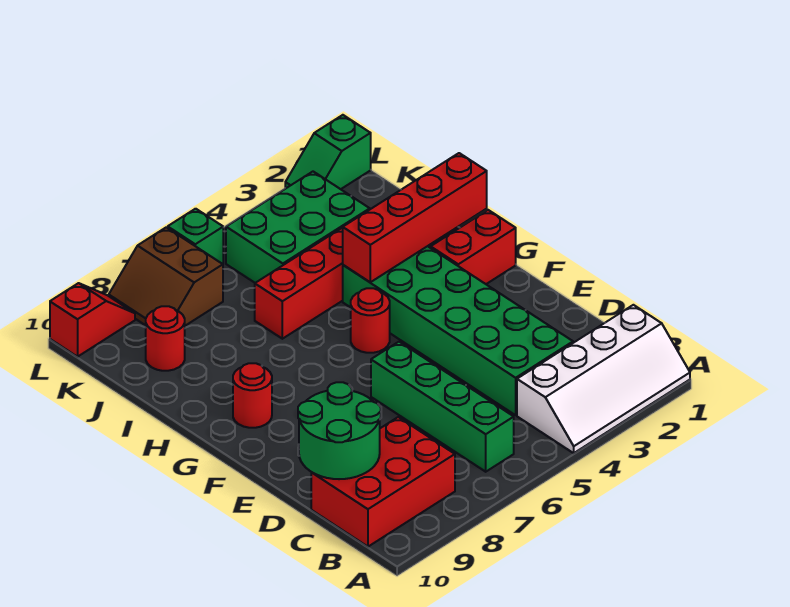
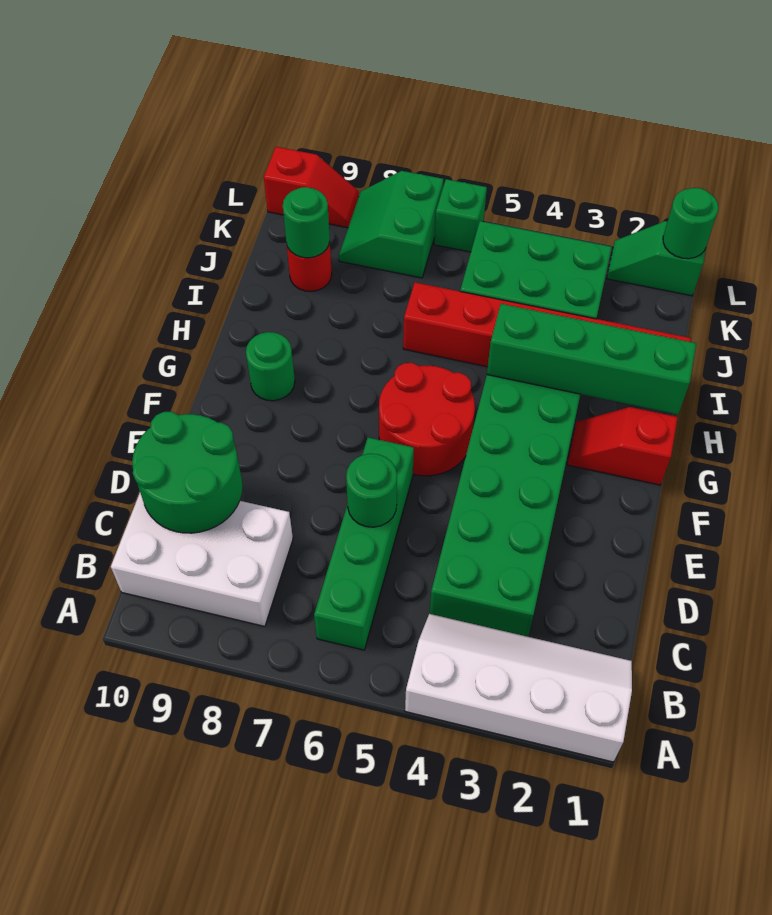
white slope A1:B4 level 1 top B -> white slope A1:B4 level 1 top A
red brick B8:C10 level 1 -> white brick B8:C10 level 1
none -> green round brick D6 level 2
red brick G1:G2 level 1 -> red slope G1:G2 level 1 top 1
red round brick G5 level 1 -> red round brick F5:G6 level 1
red round brick G9 level 1 -> green round brick G9 level 1
red brick H1:H4 level 2 -> green brick H1:H4 level 2
none -> green round brick J9 level 2
brown slope K7:L8 level 1 top 7 -> green slope K7:L8 level 1 top 7
none -> green round brick L1 level 2

